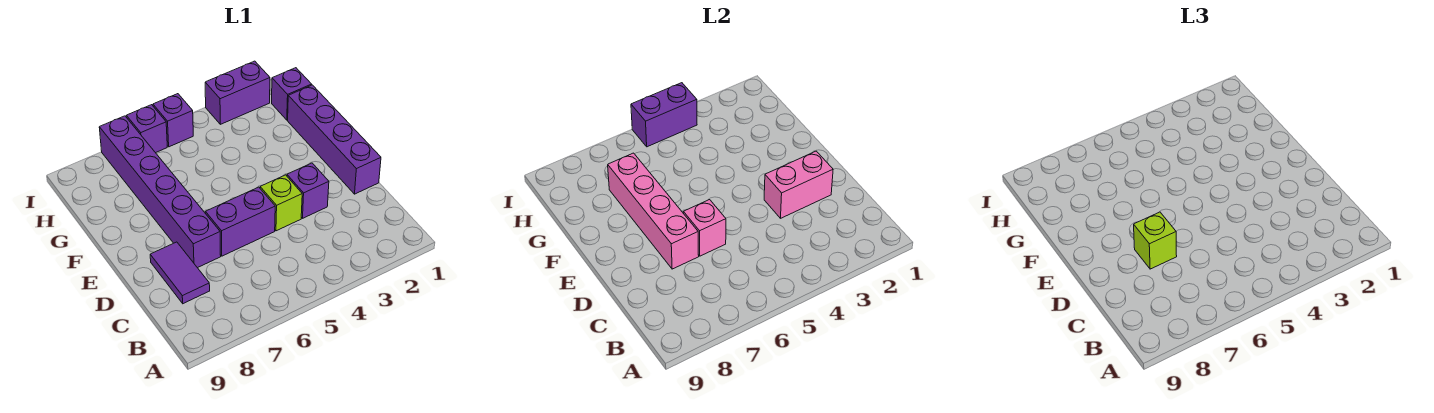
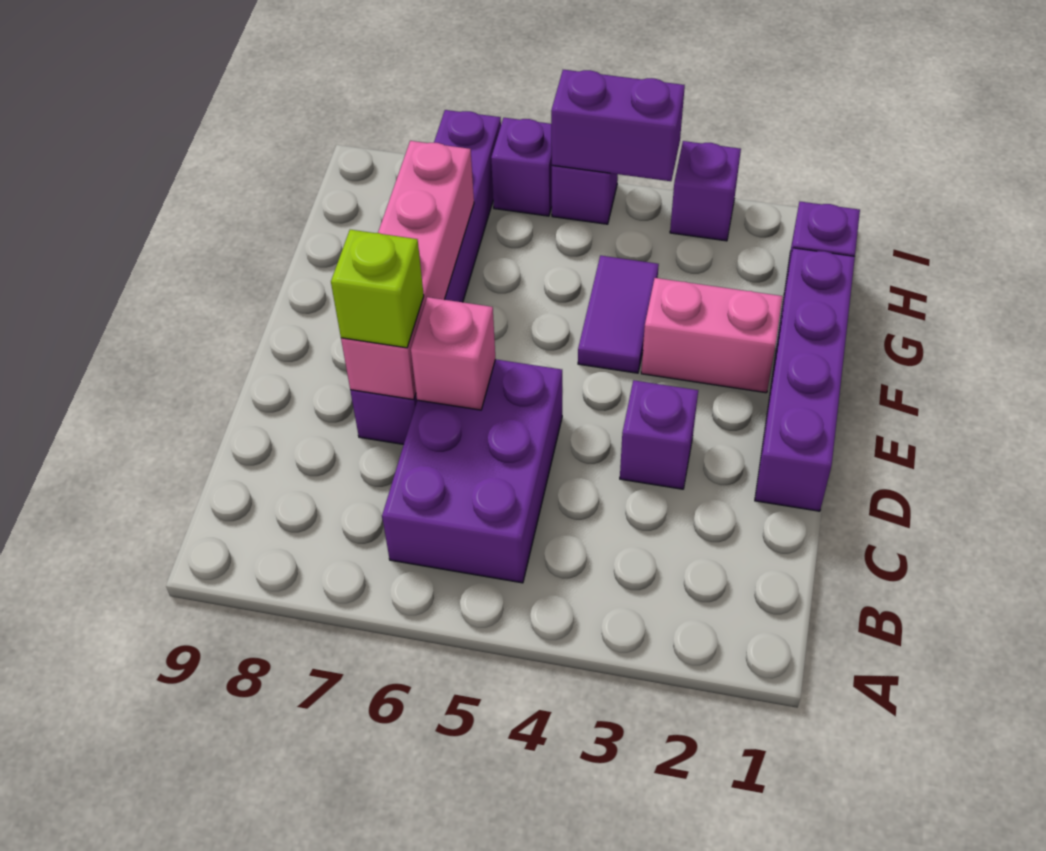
purple tile C8:D8 level 1 -> purple tile F4:G4 level 1
pink brick D2:D3 level 2 -> pink brick F2:F3 level 1
lime brick D4 level 1 -> none
purple brick D5:D6 level 1 -> purple brick B5:D6 level 1
purple brick I2:I3 level 1 -> purple brick I3 level 1

